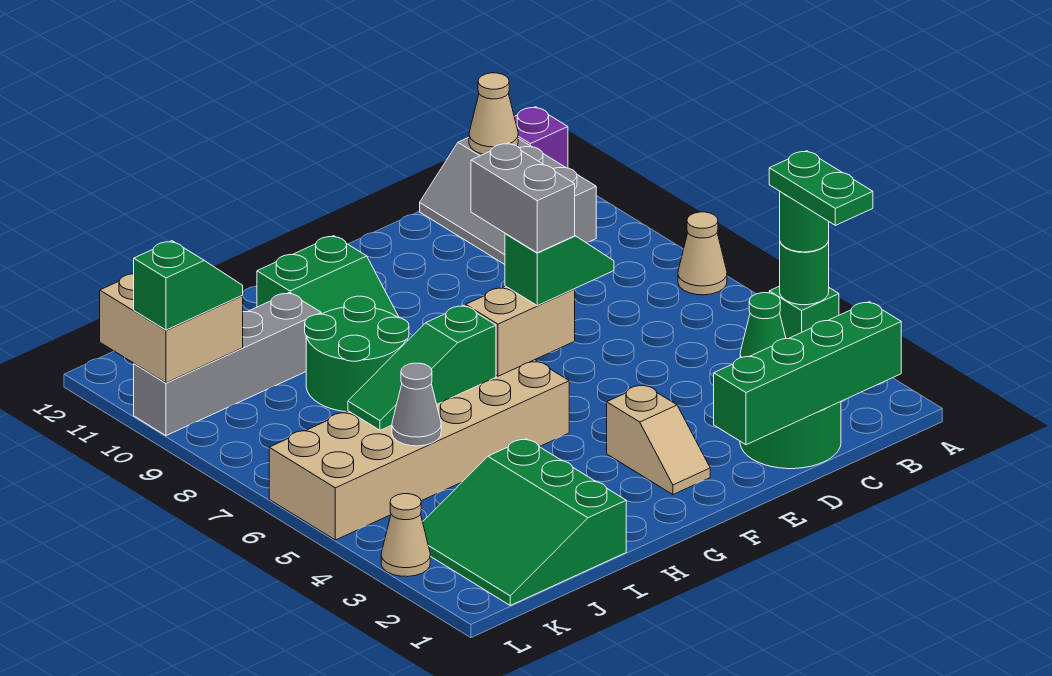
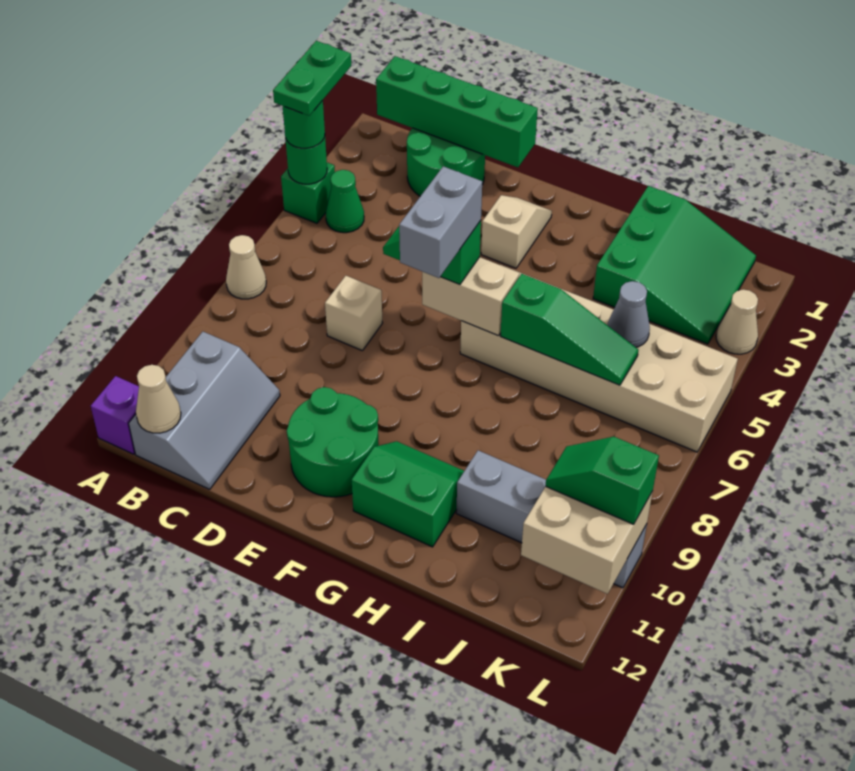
none -> tan brick D7 level 1
green round brick H8:I9 level 1 -> green round brick E10:F11 level 1

